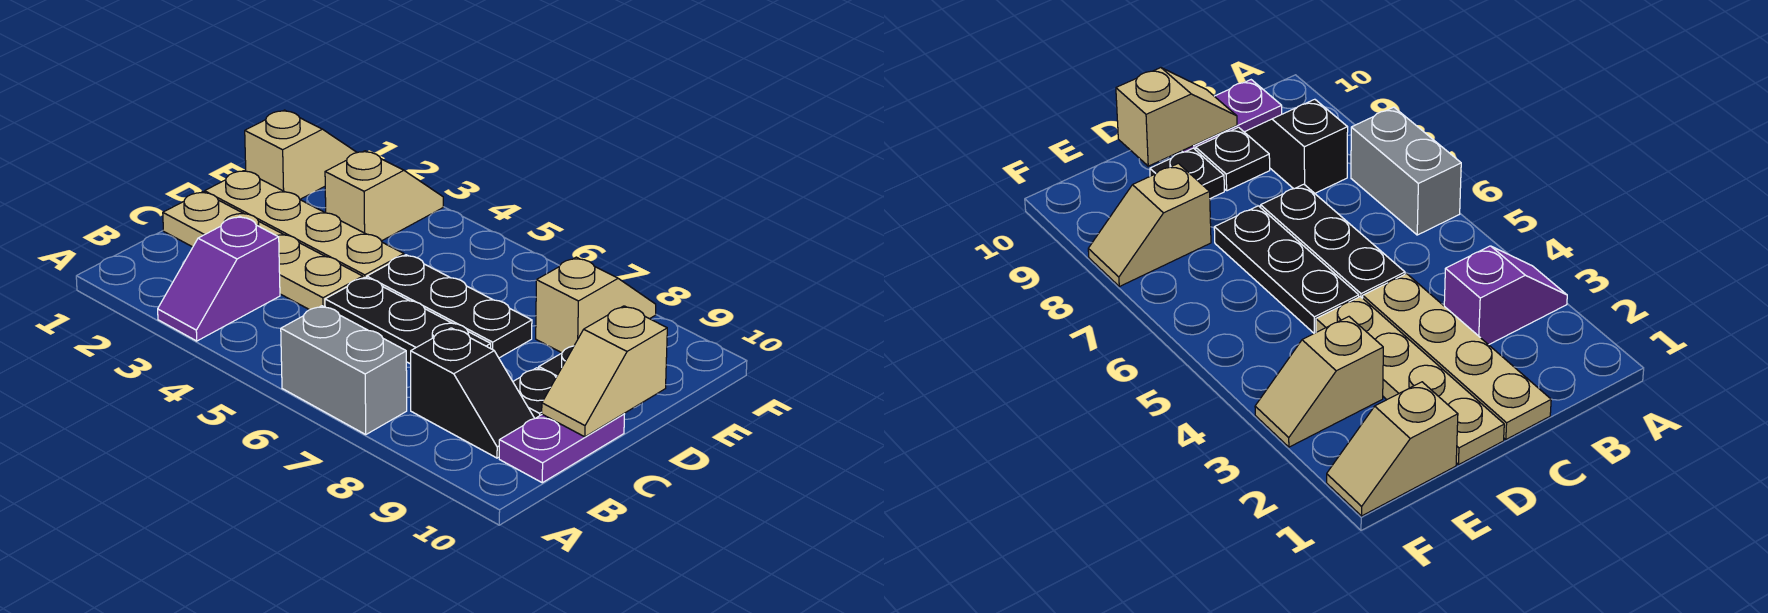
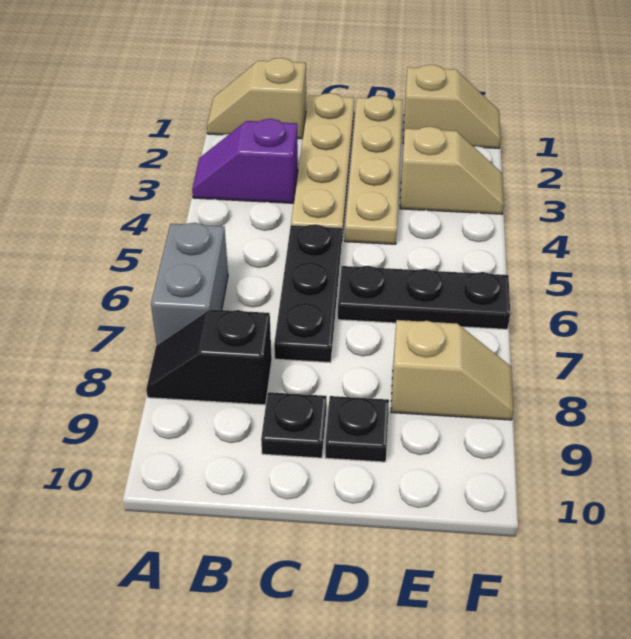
black slope B8:B9 level 1 top 8 -> black slope A8:B8 level 1 top B
purple plate B10:C10 level 1 -> none
tan slope C10:D10 level 2 top D -> tan slope A1:B1 level 1 top B
black plate D5:D7 level 1 -> black plate D6:F6 level 1

